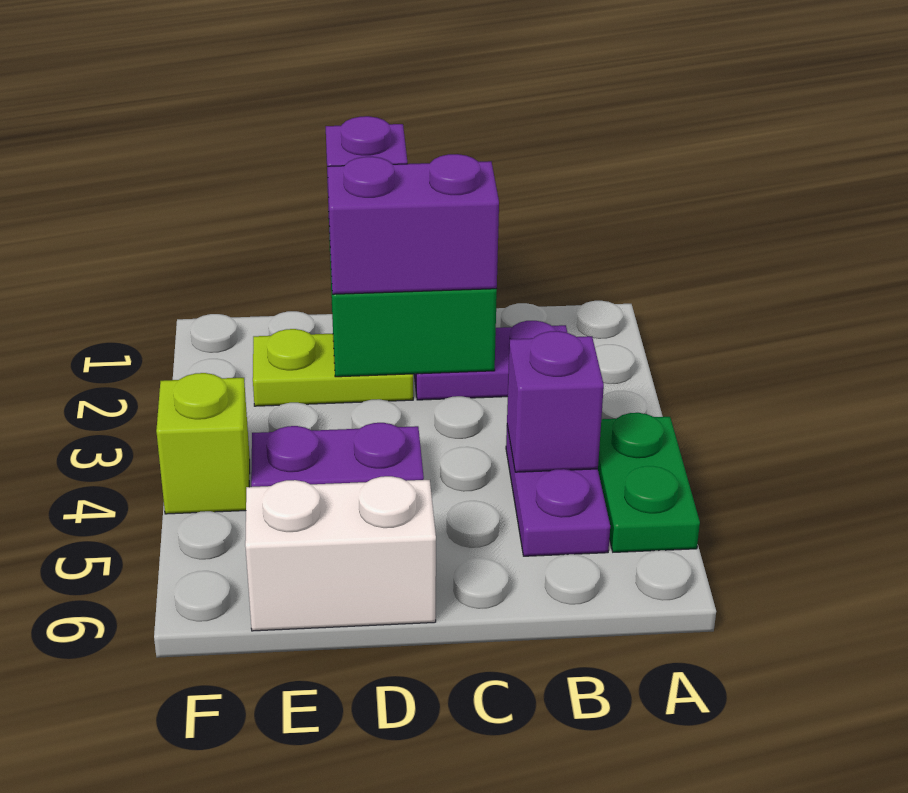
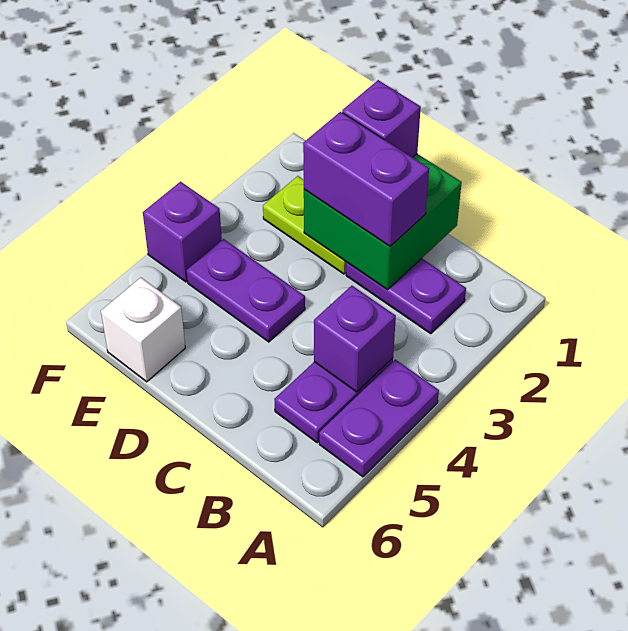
green plate A4:A5 level 1 -> purple plate A4:A5 level 1
white brick D6:E6 level 1 -> white brick E6 level 1
lime brick F4 level 1 -> purple brick F4 level 1

